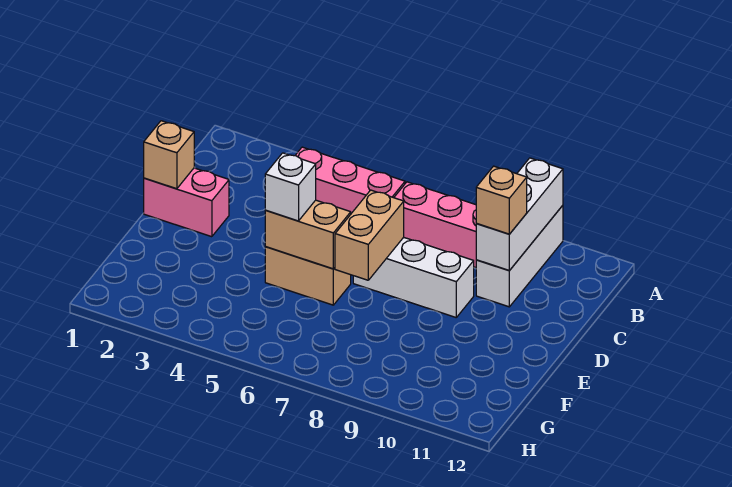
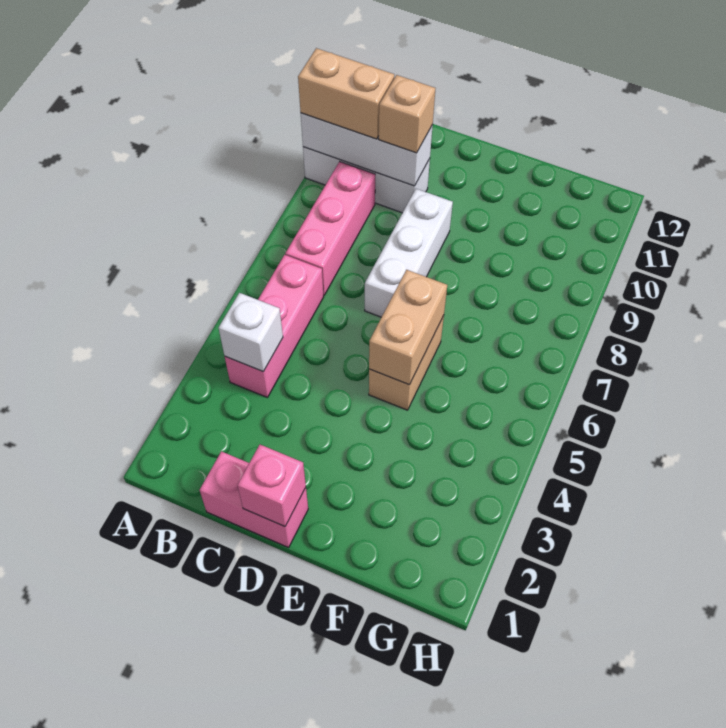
pink brick D1:D2 level 1 -> pink brick C1:D1 level 1
tan brick D1 level 2 -> pink brick D1 level 2
tan brick D7:E7 level 2 -> tan brick A10:B10 level 3
white brick E5 level 3 -> white brick B4 level 2

